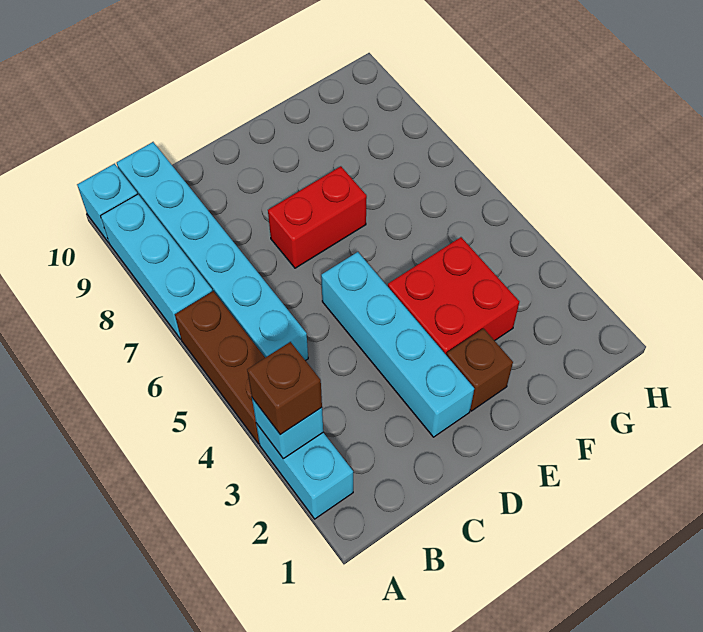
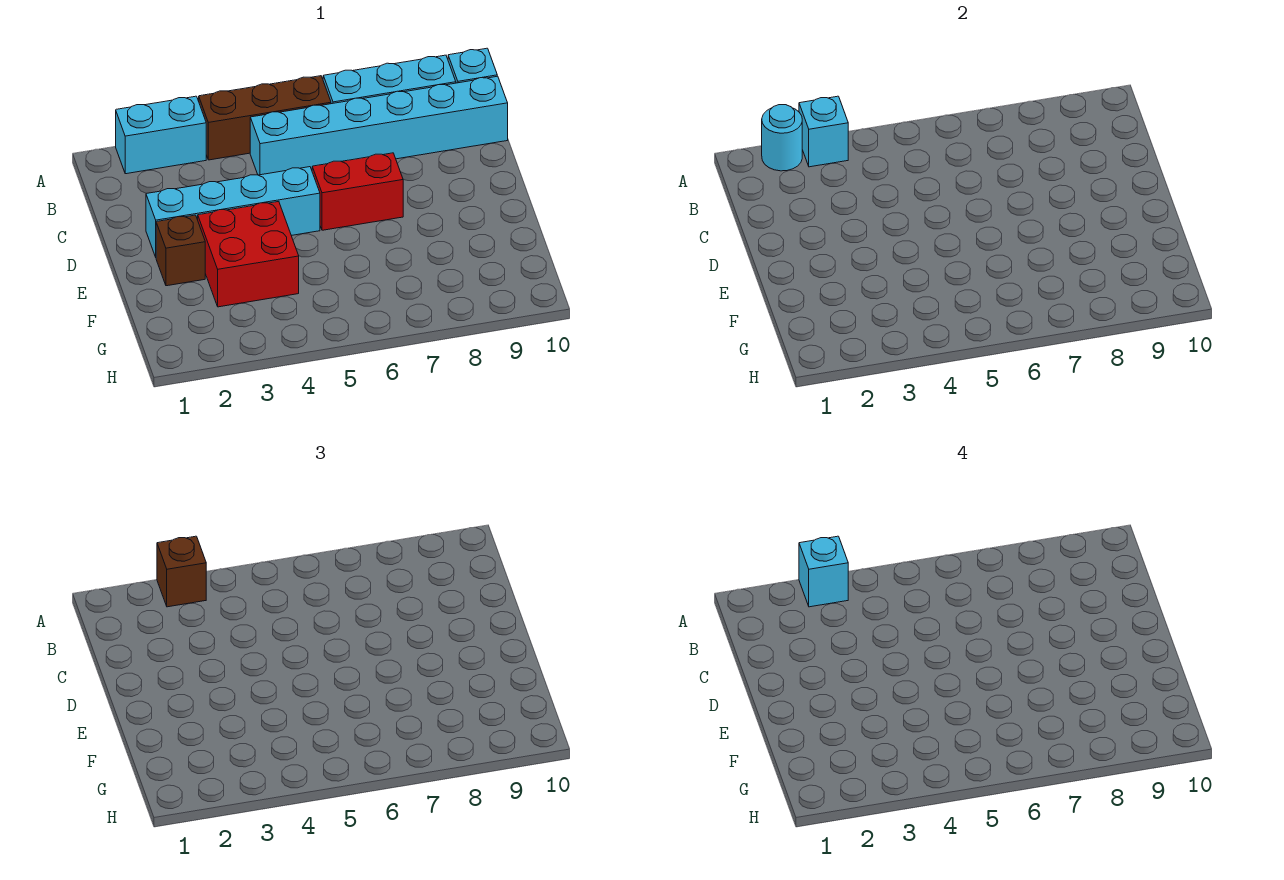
none -> cyan round brick A2 level 2
none -> cyan brick A3 level 4
red brick D7:E7 level 1 -> red brick D6:D7 level 1

